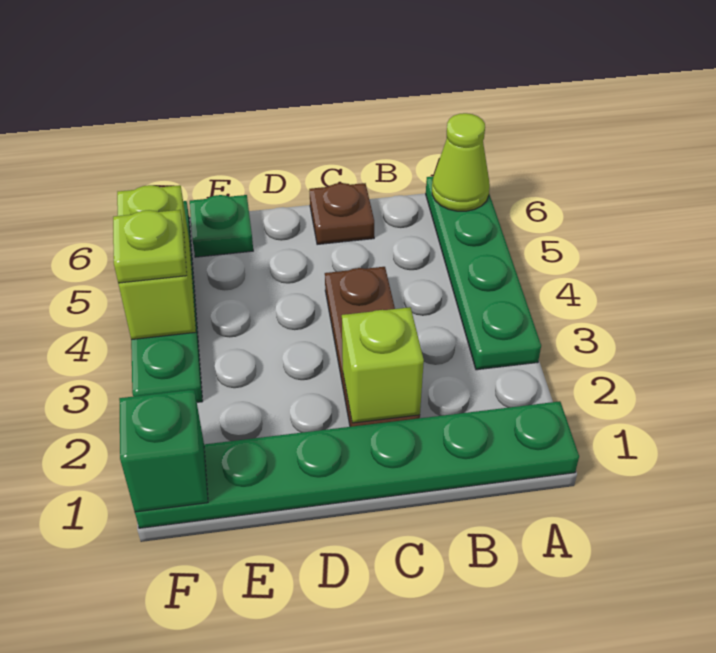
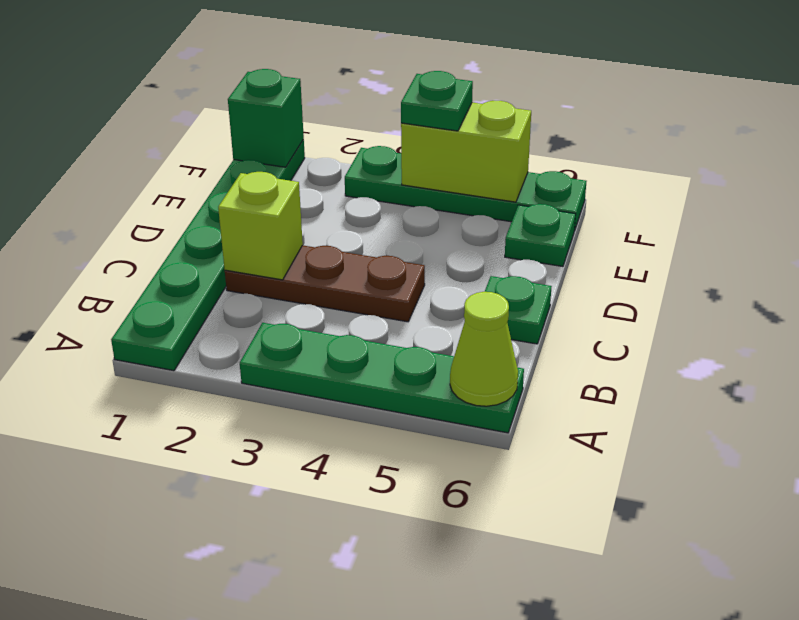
brown plate C6 level 1 -> green plate C6 level 1
lime plate F4 level 3 -> green plate F4 level 3

